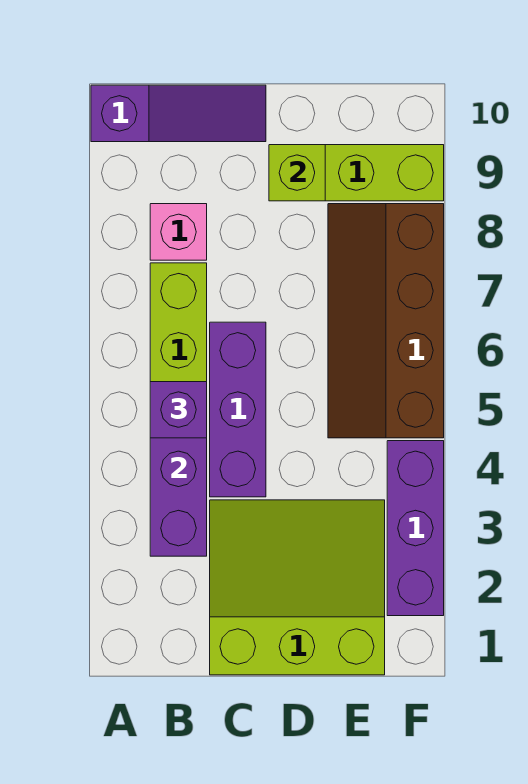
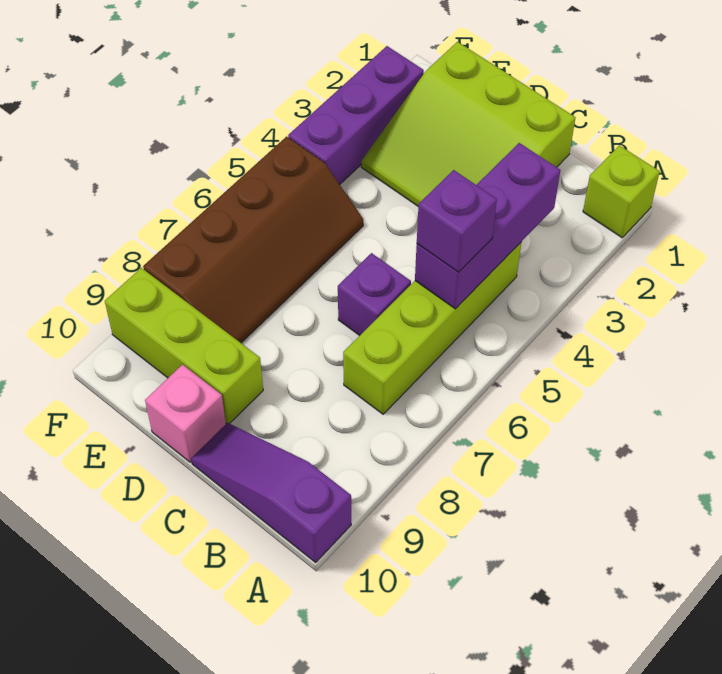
pink brick B8 level 1 -> pink brick D10 level 1
purple brick C4:C6 level 1 -> purple brick C6 level 1
lime brick D9 level 2 -> lime brick A1 level 1

